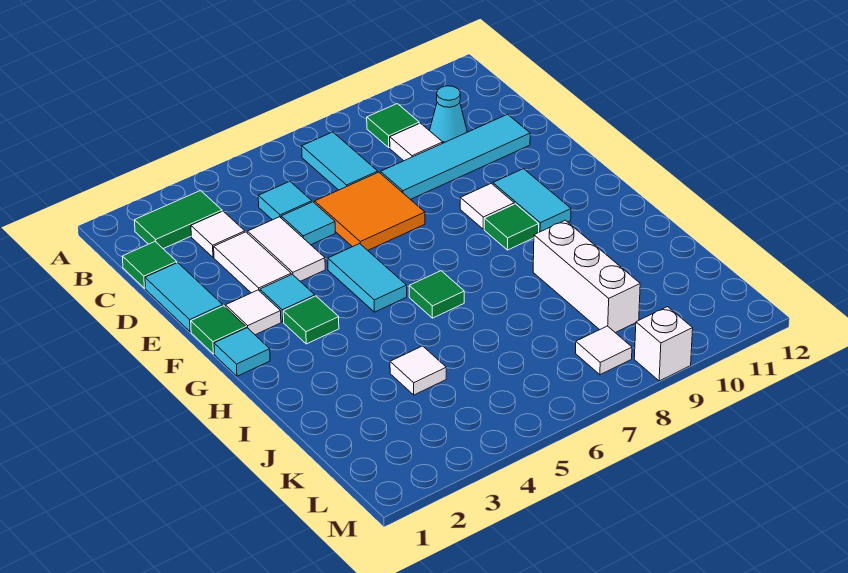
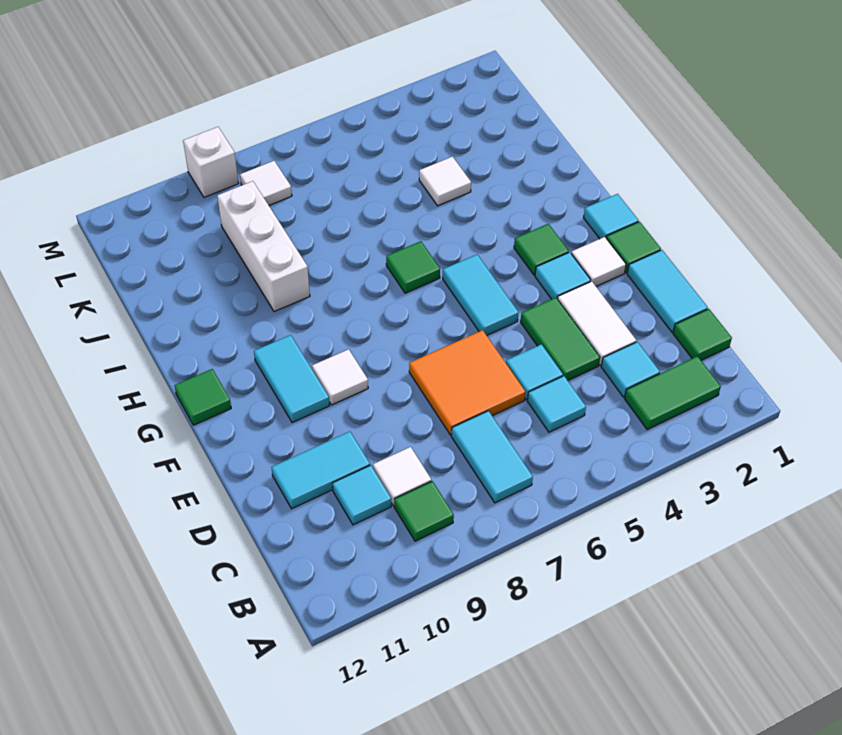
white tile C3 level 1 -> cyan tile C3 level 1
cyan cone C10 level 1 -> cyan tile C10 level 1
white tile D4:E4 level 1 -> green tile D4:E4 level 1
cyan tile D8:D11 level 1 -> cyan tile D10:D11 level 1
green tile G9 level 1 -> green tile G12 level 1

